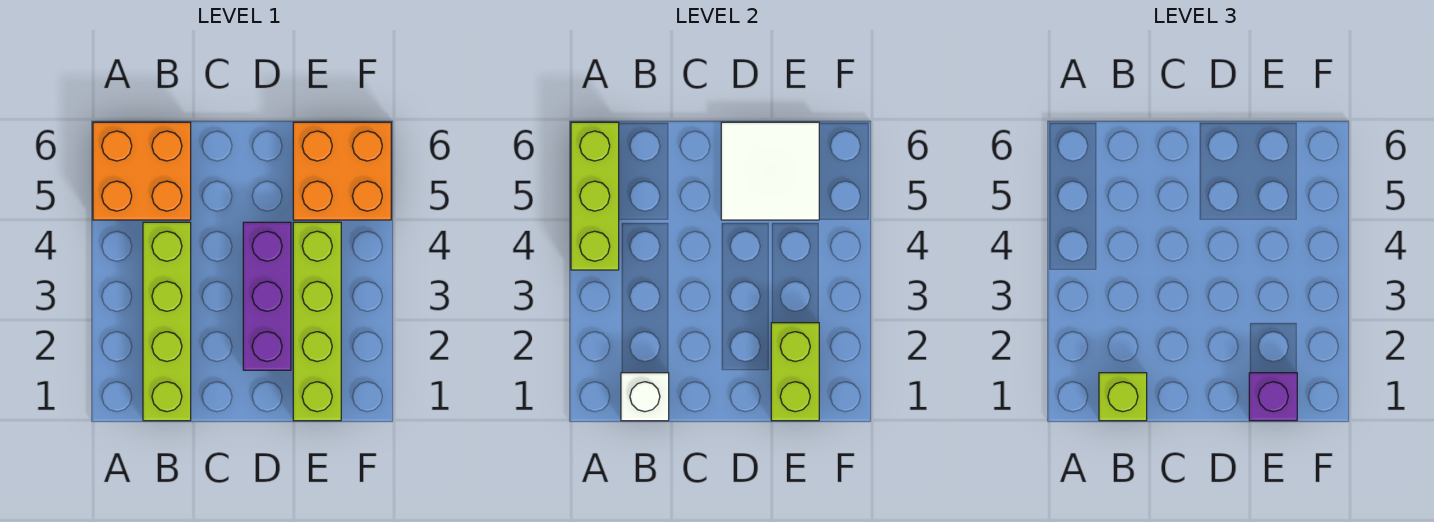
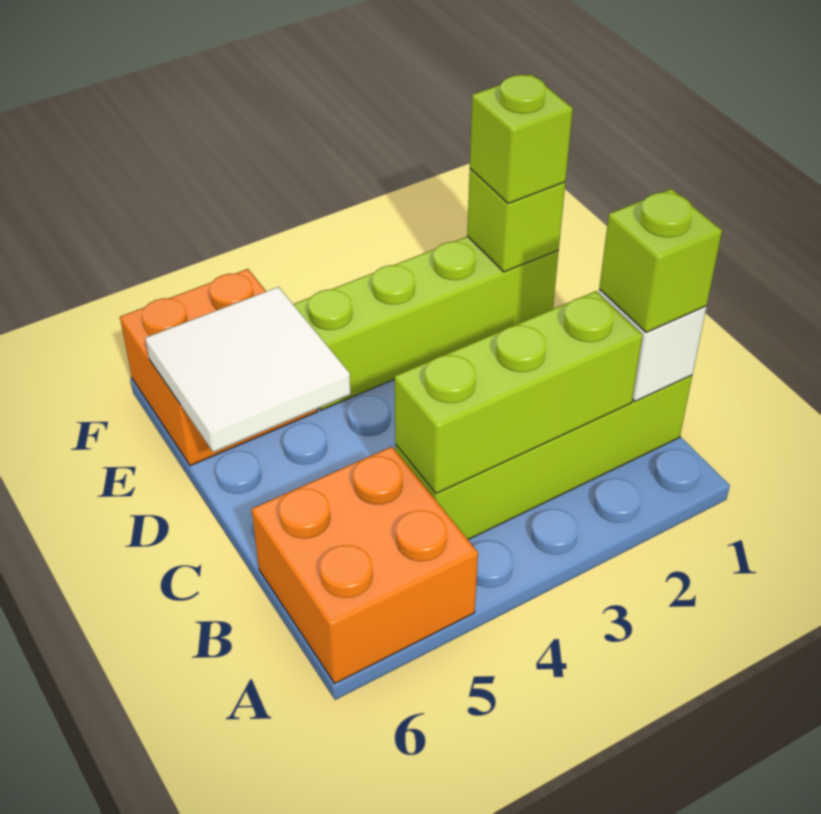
lime brick A4:A6 level 2 -> lime brick B2:B4 level 2
purple brick D2:D4 level 1 -> none
lime brick E1:E2 level 2 -> lime brick E1 level 2
purple brick E1 level 3 -> lime brick E1 level 3

